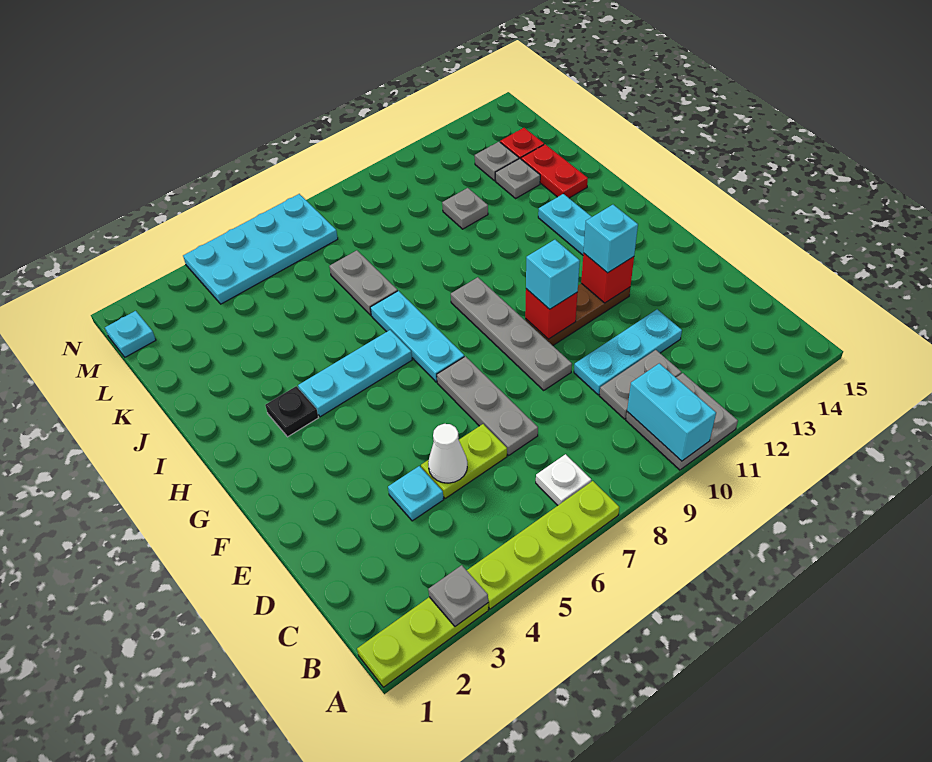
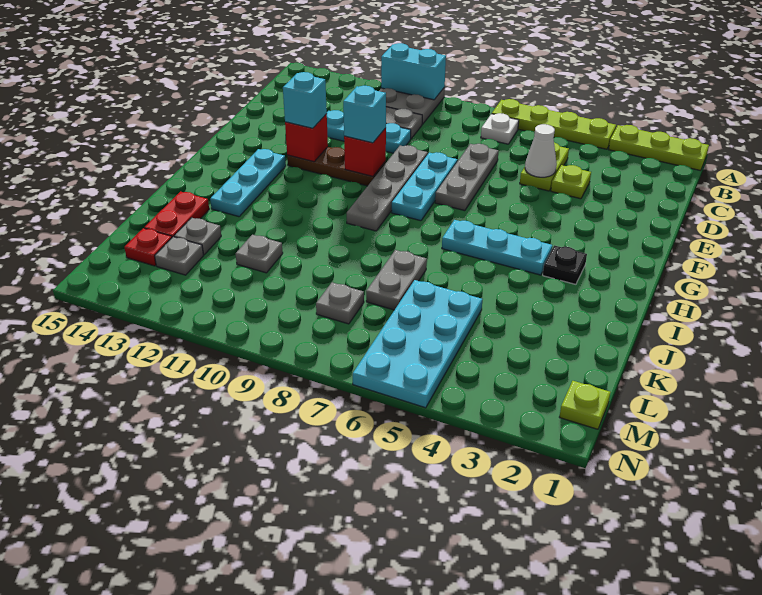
grey plate A3 level 2 -> grey plate L8 level 1
cyan brick A10:B10 level 2 -> cyan brick A10:A11 level 2
cyan plate D4 level 1 -> lime plate D4 level 1
lime plate D5:D6 level 1 -> lime plate C5:D5 level 1
cyan plate G7:I7 level 1 -> cyan plate E8:G8 level 1
cyan plate M1 level 1 -> lime plate M1 level 1
cyan plate M4:N7 level 1 -> cyan plate K5:N6 level 1

